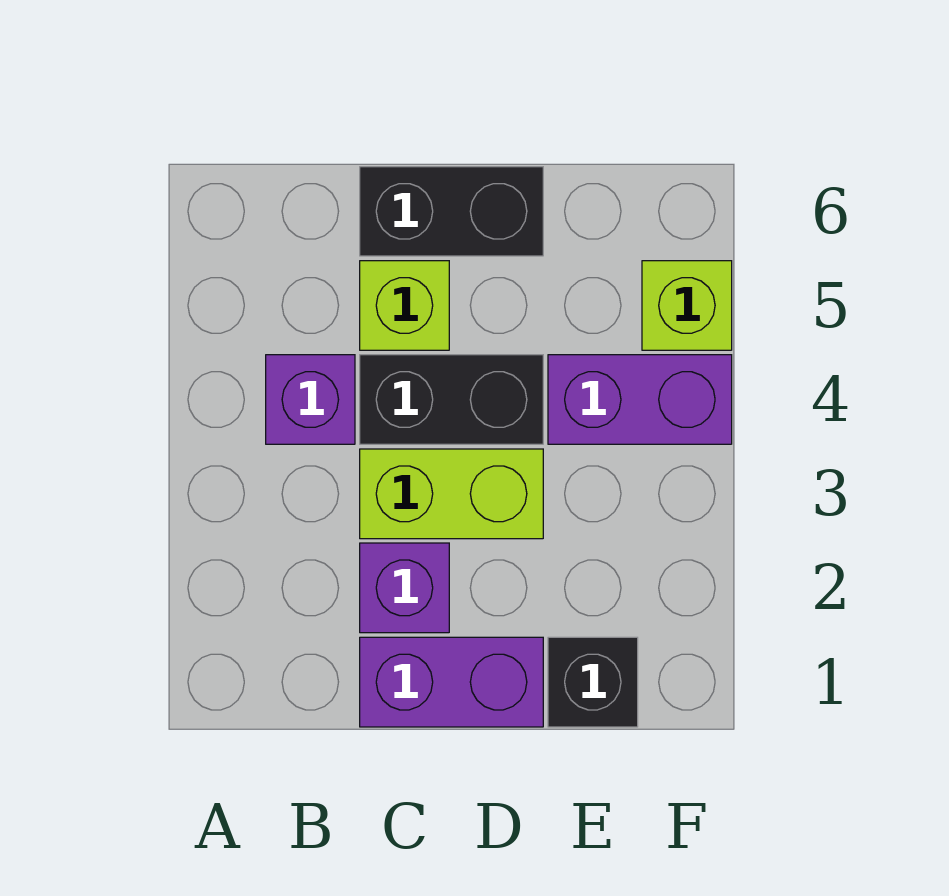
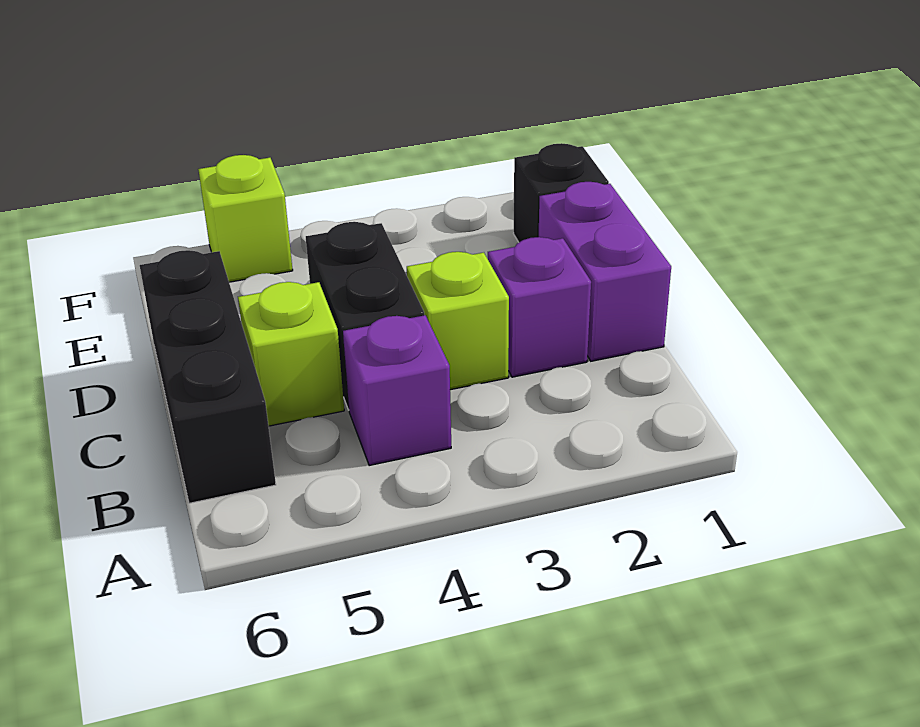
lime brick C3:D3 level 1 -> lime brick C3 level 1
black brick C6:D6 level 1 -> black brick B6:D6 level 1
purple brick E4:F4 level 1 -> none

